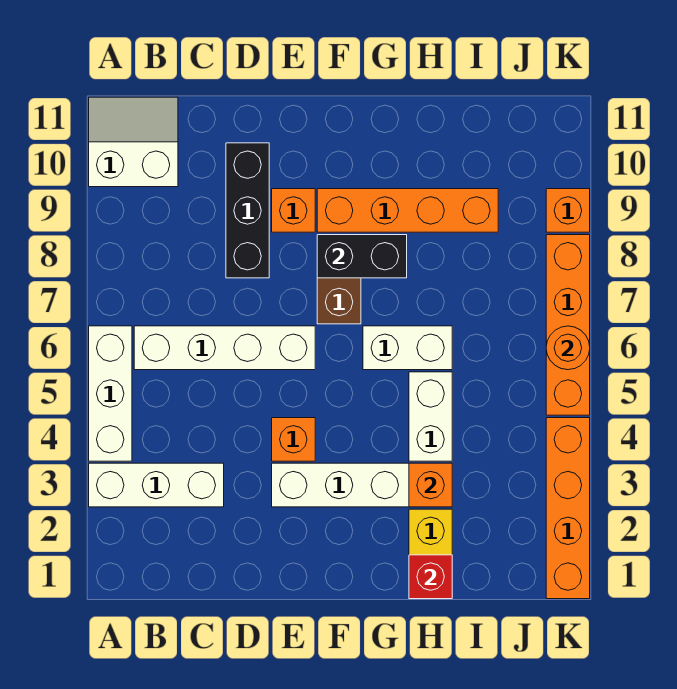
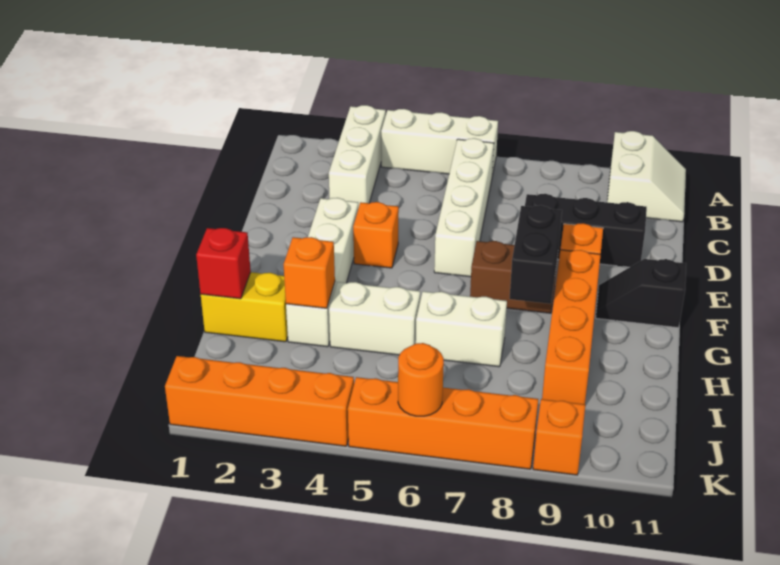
none -> black slope F10:F11 level 1 top 11
white brick G6:H6 level 1 -> white brick H6:H7 level 1

